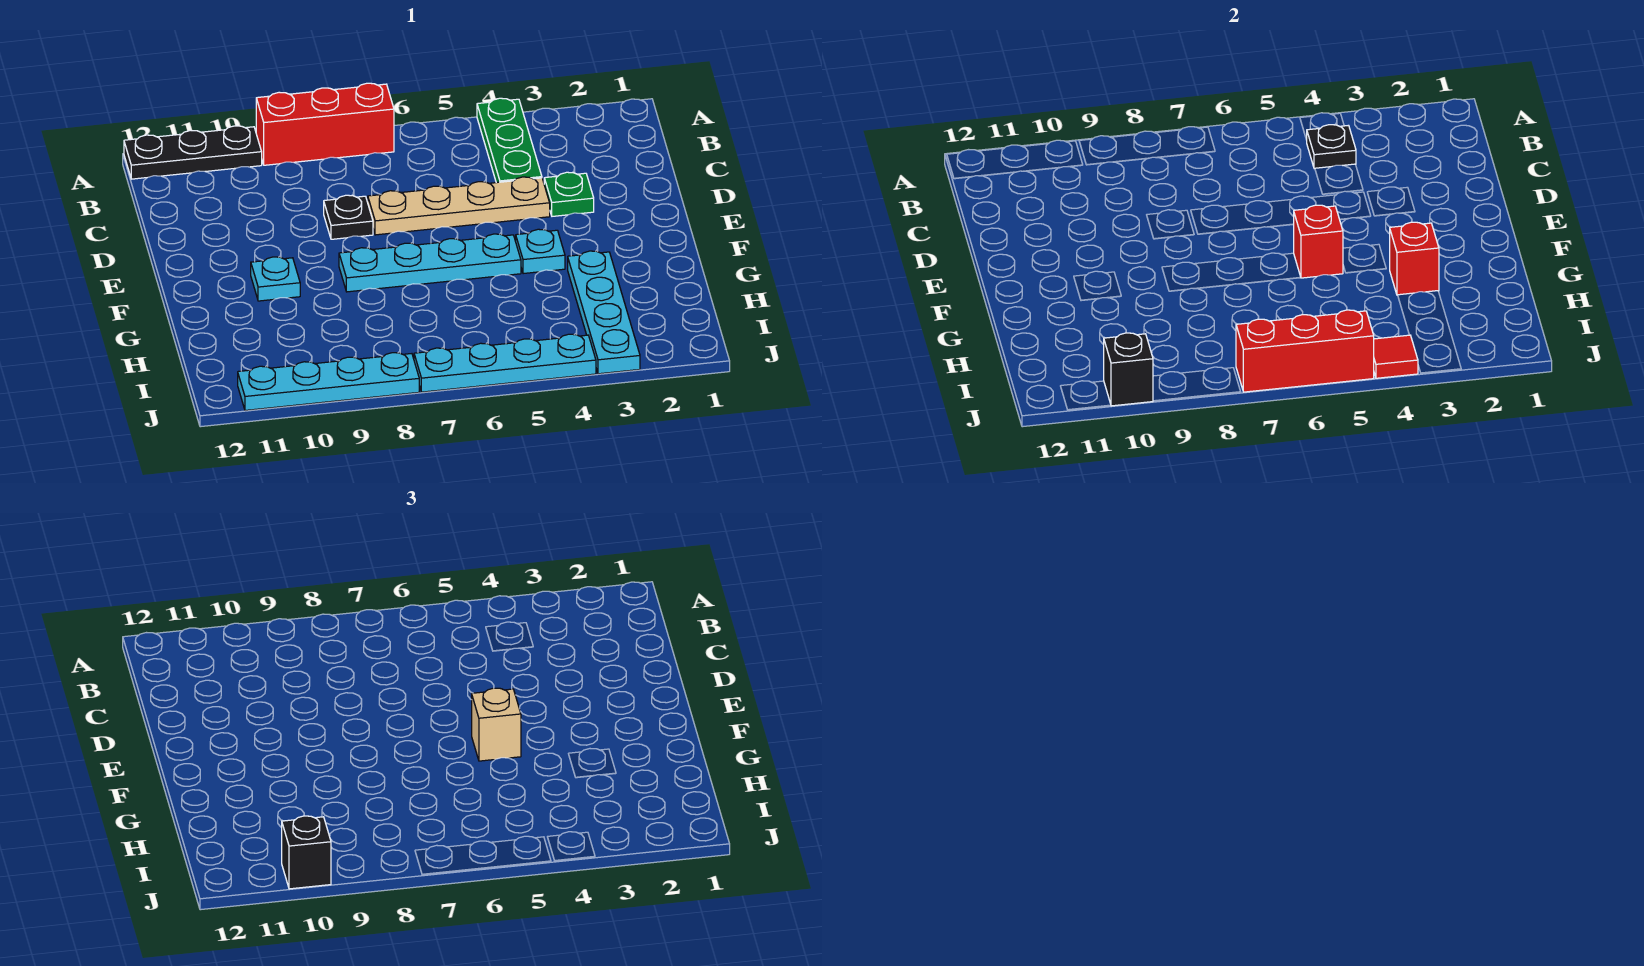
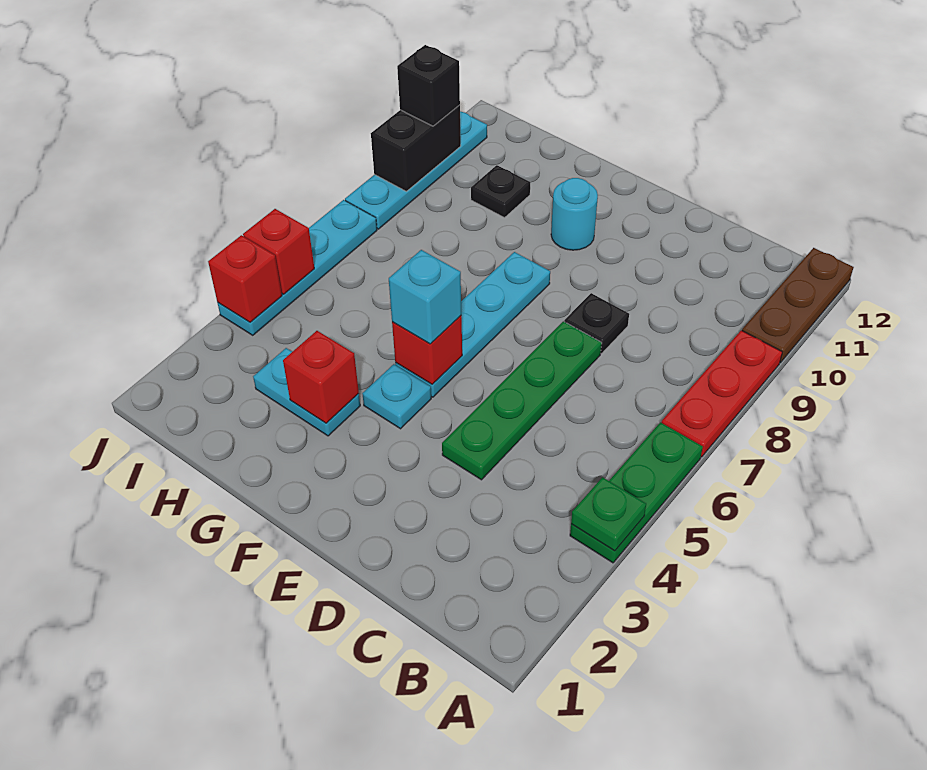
green plate A4:C4 level 1 -> green plate A4:A6 level 1
red brick A7:A9 level 1 -> red plate A7:A9 level 1
black plate A10:A12 level 1 -> brown plate A10:A12 level 1
black plate B4 level 2 -> black plate H10 level 1
green plate D3 level 1 -> green plate A4 level 2
tan plate D4:D7 level 1 -> green plate D4:D7 level 1
tan brick F5 level 3 -> cyan brick F5 level 3
cyan plate F10 level 1 -> cyan round brick F10 level 1
cyan plate G3:J3 level 1 -> cyan plate G3:H3 level 1
red tile J4 level 2 -> red brick J4 level 2
red brick J5:J7 level 2 -> red brick J5 level 2
black brick J10 level 2 -> black brick J9:J10 level 2

